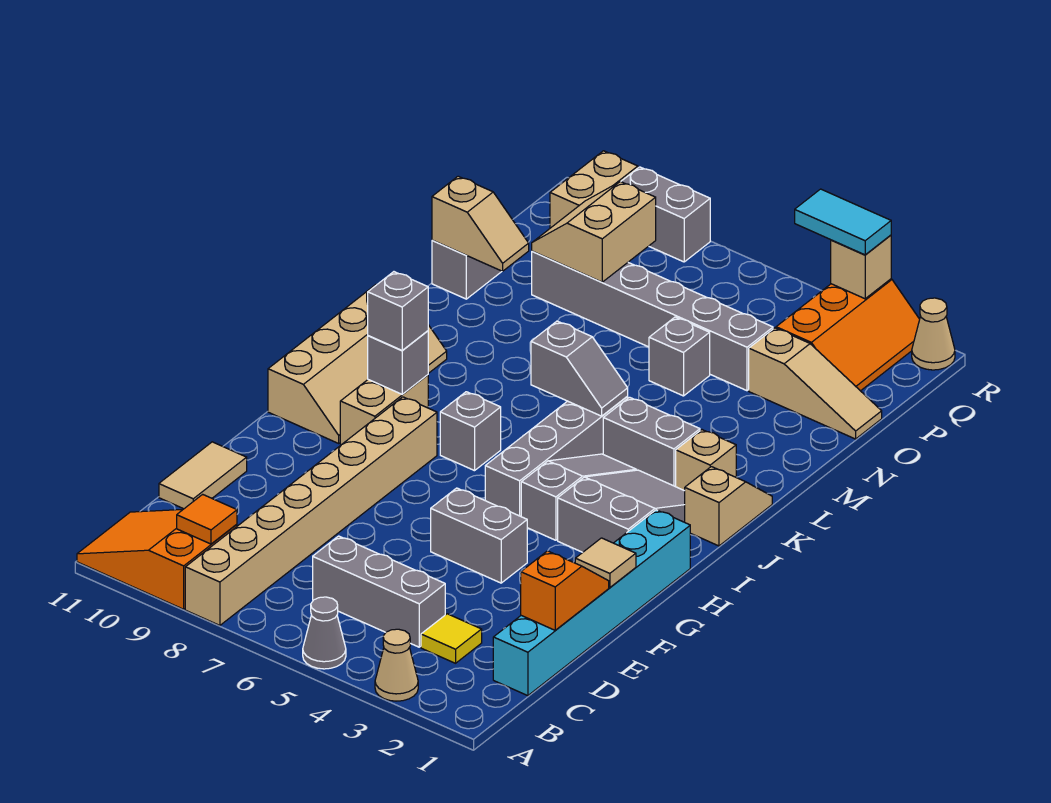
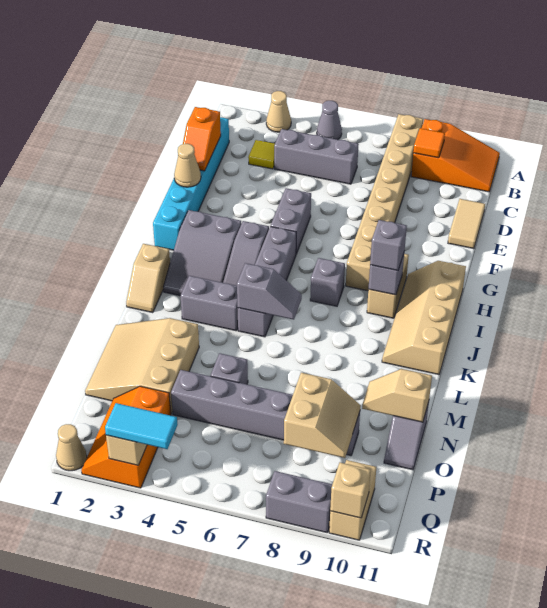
tan tile F1 level 2 -> tan cone F1 level 2
grey brick F4:F5 level 1 -> grey brick F5:G5 level 1
tan brick K2 level 1 -> tan brick R10 level 2
grey slope K5:K6 level 2 top 6 -> grey slope K5:K6 level 2 top 5
tan slope O1:O3 level 1 top 3 -> tan slope M1:O3 level 1 top 3

